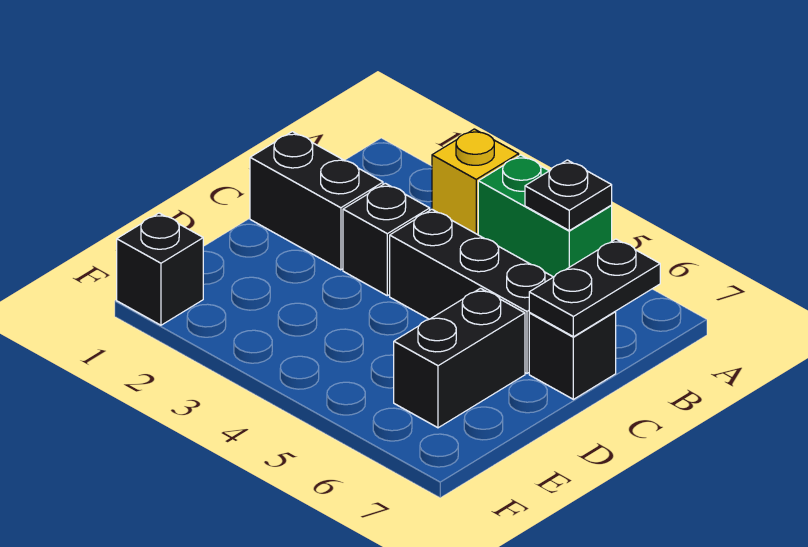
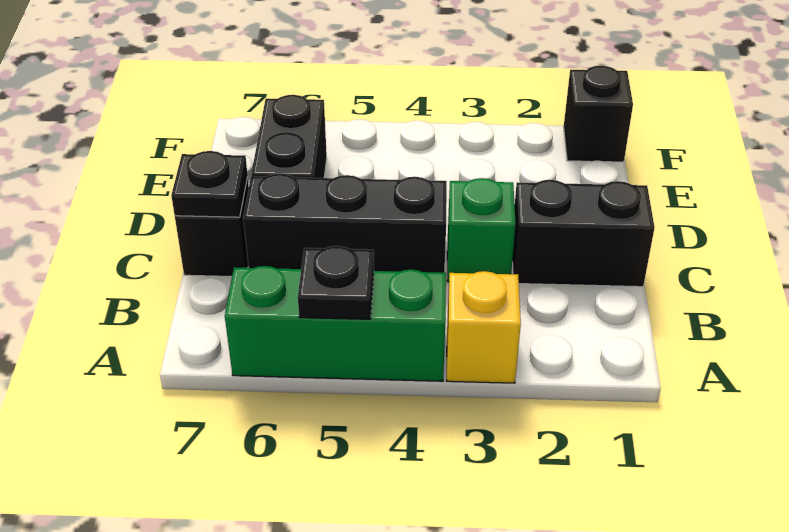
green brick A4:A5 level 1 -> green brick A4:A6 level 1
black plate B7:C7 level 2 -> black plate C7 level 2
black brick C3 level 1 -> green brick C3 level 1

